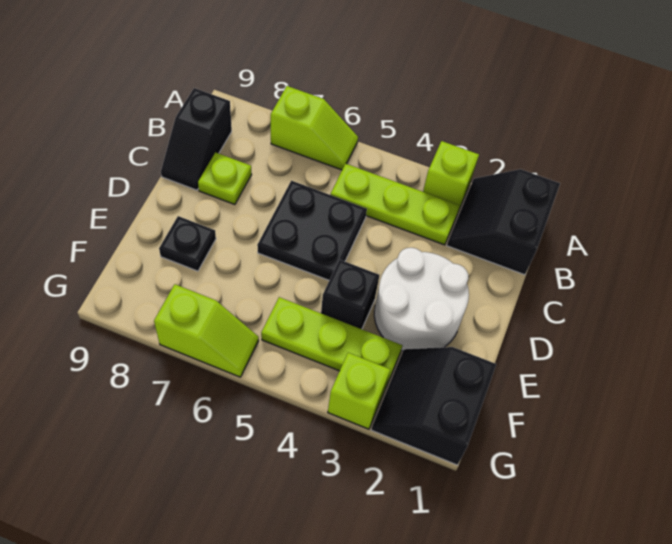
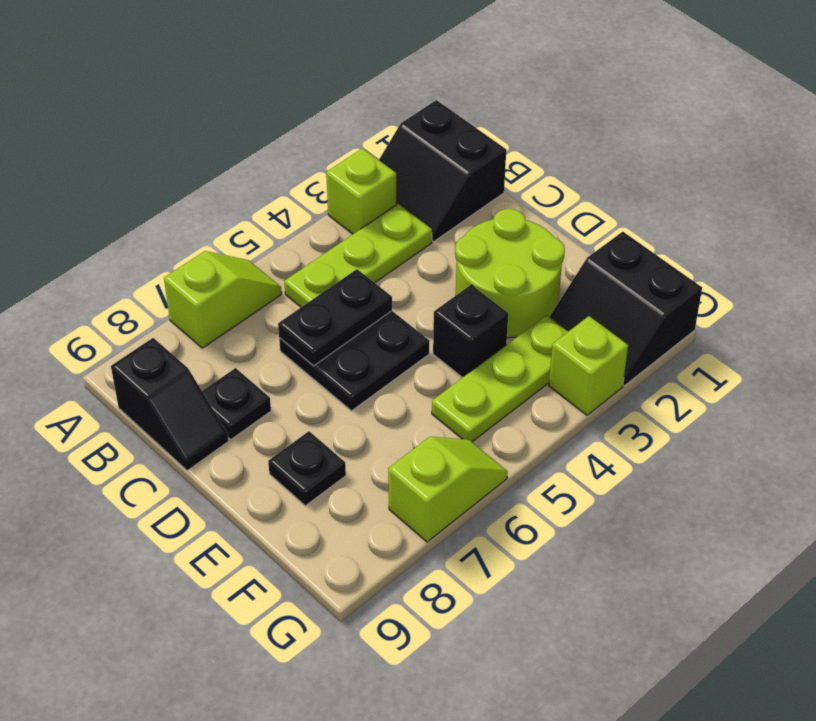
none -> black plate C5:C6 level 2
lime plate C8 level 1 -> black plate C8 level 1
white round brick D2:E3 level 1 -> lime round brick D2:E3 level 1

